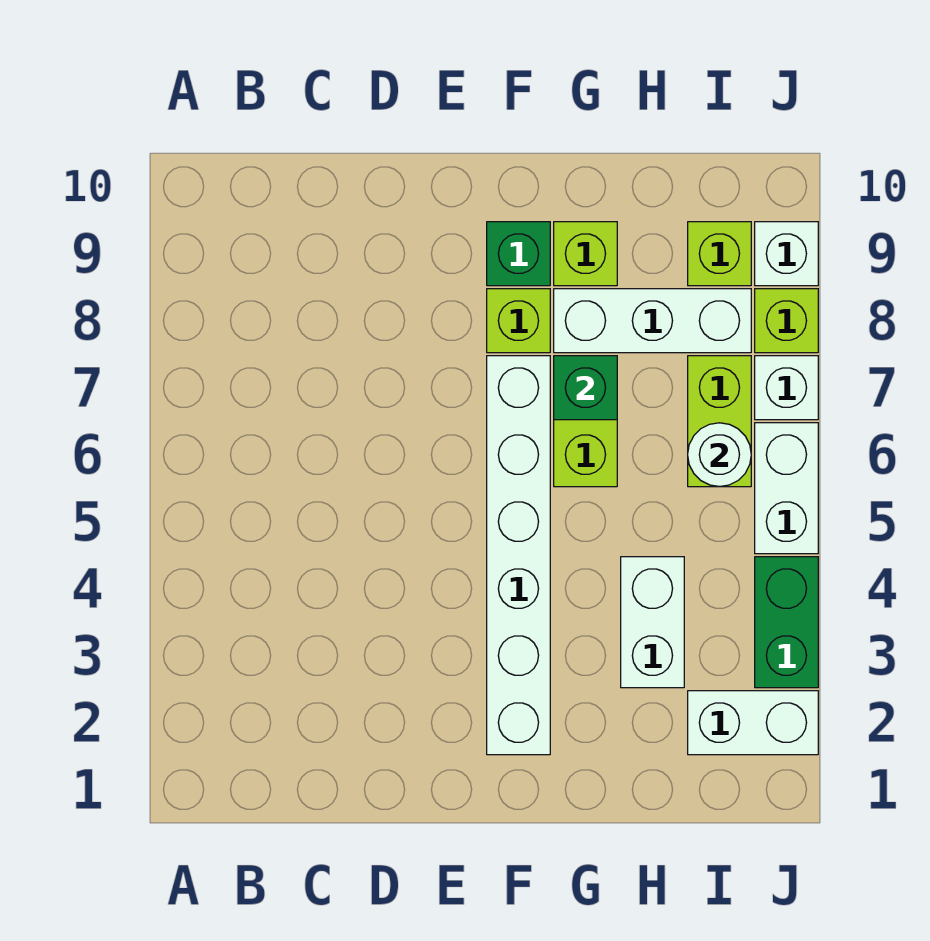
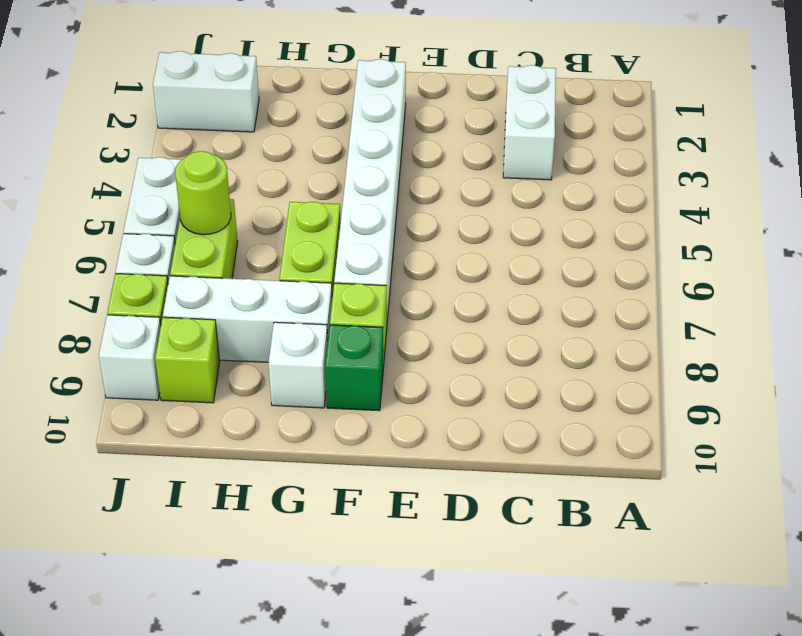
green brick G7 level 2 -> none
lime brick G9 level 1 -> white brick G9 level 1
white brick H3:H4 level 1 -> white brick C2:C3 level 1
white round brick I6 level 2 -> lime round brick I6 level 2
green brick J3:J4 level 1 -> none

